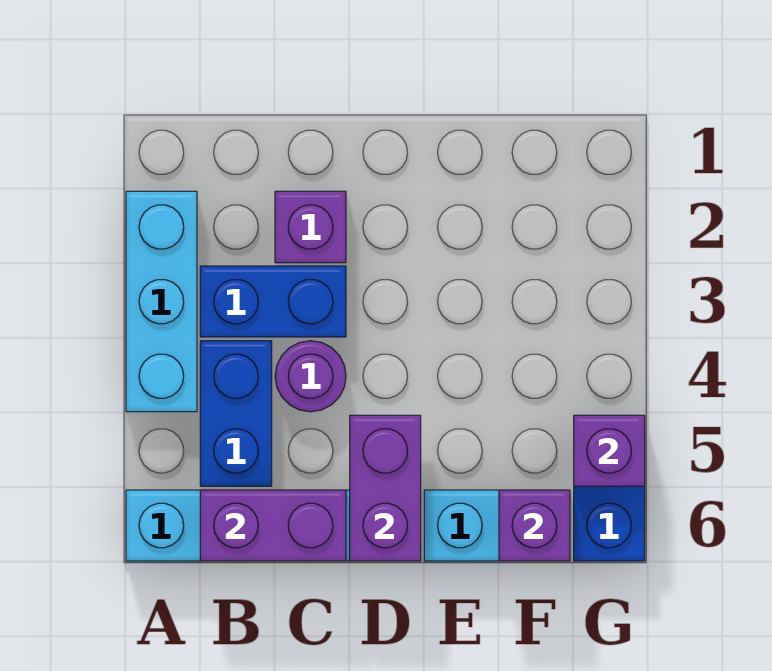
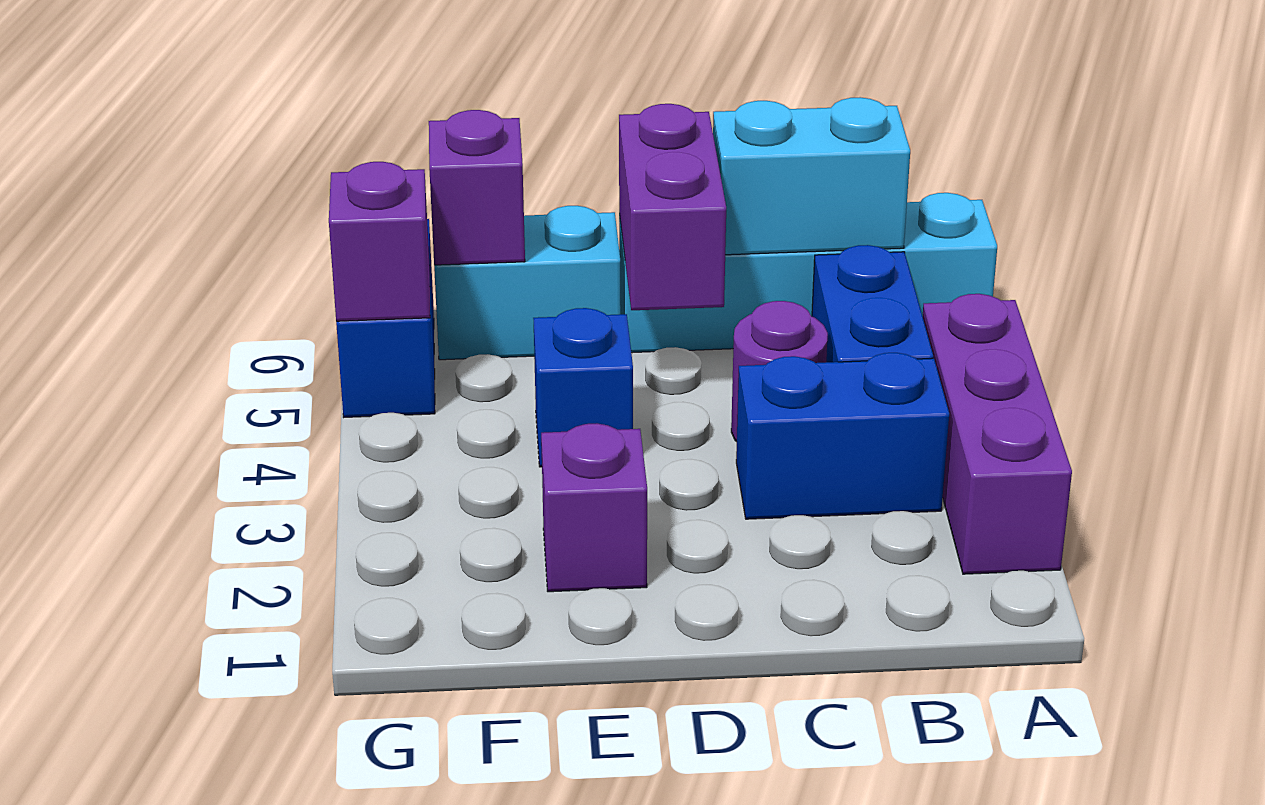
cyan brick A2:A4 level 1 -> purple brick A2:A4 level 1
purple brick B6:C6 level 2 -> cyan brick B6:C6 level 2
purple brick C2 level 1 -> purple brick E2 level 1
none -> blue brick E4 level 1

